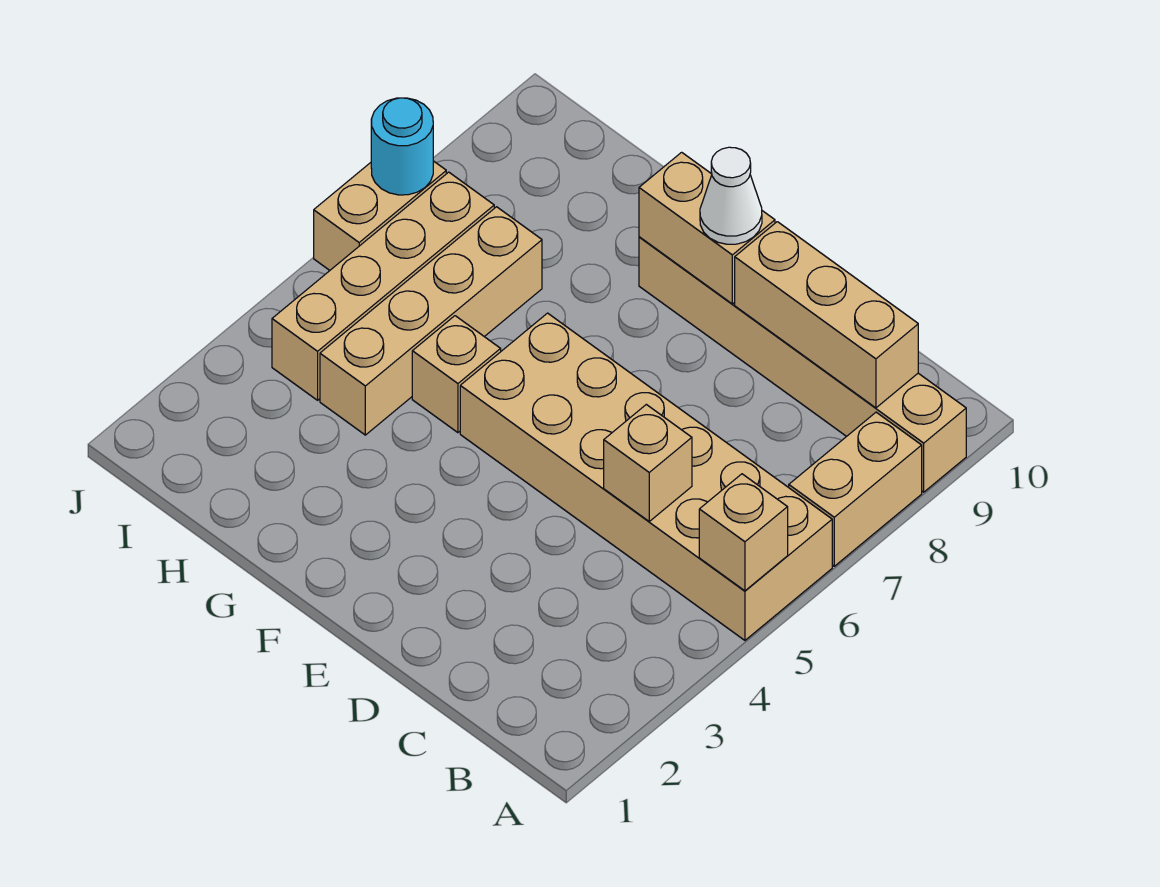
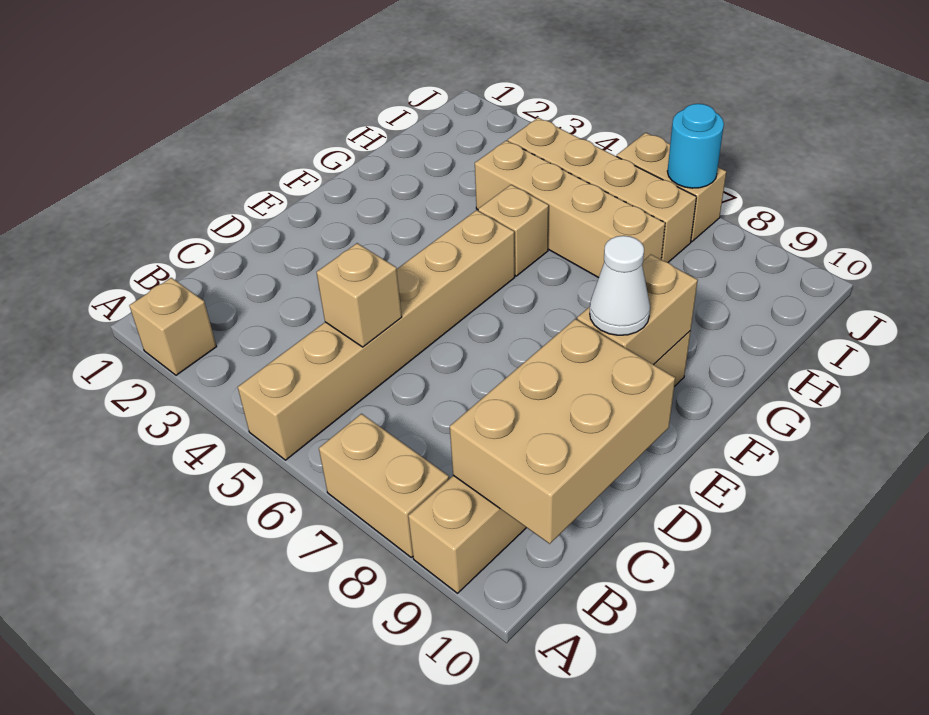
tan brick A5:F6 level 1 -> tan brick A5:F5 level 1
tan brick A5 level 2 -> tan brick A2 level 1
tan brick B9:D9 level 2 -> tan brick B9:D10 level 2

